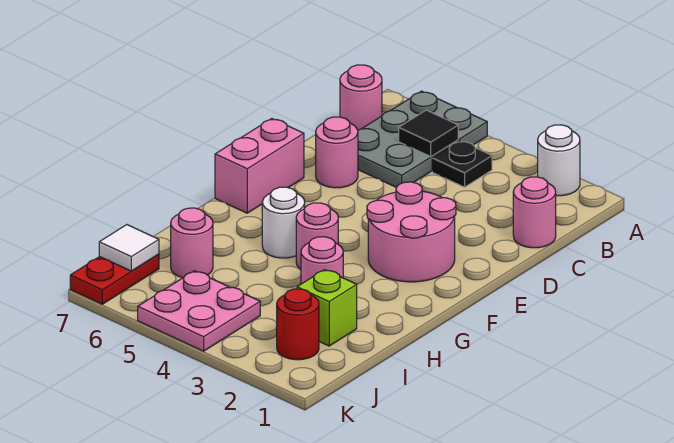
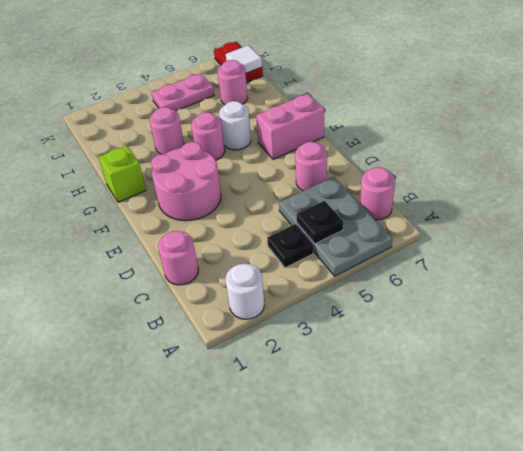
black tile B5 level 2 -> black plate B5 level 2
pink brick E7:F7 level 1 -> pink brick F6:F7 level 1
lime brick I2 level 1 -> lime brick G1 level 1
red round brick J2 level 1 -> none
pink plate J4:K5 level 1 -> pink plate J4:J5 level 1

